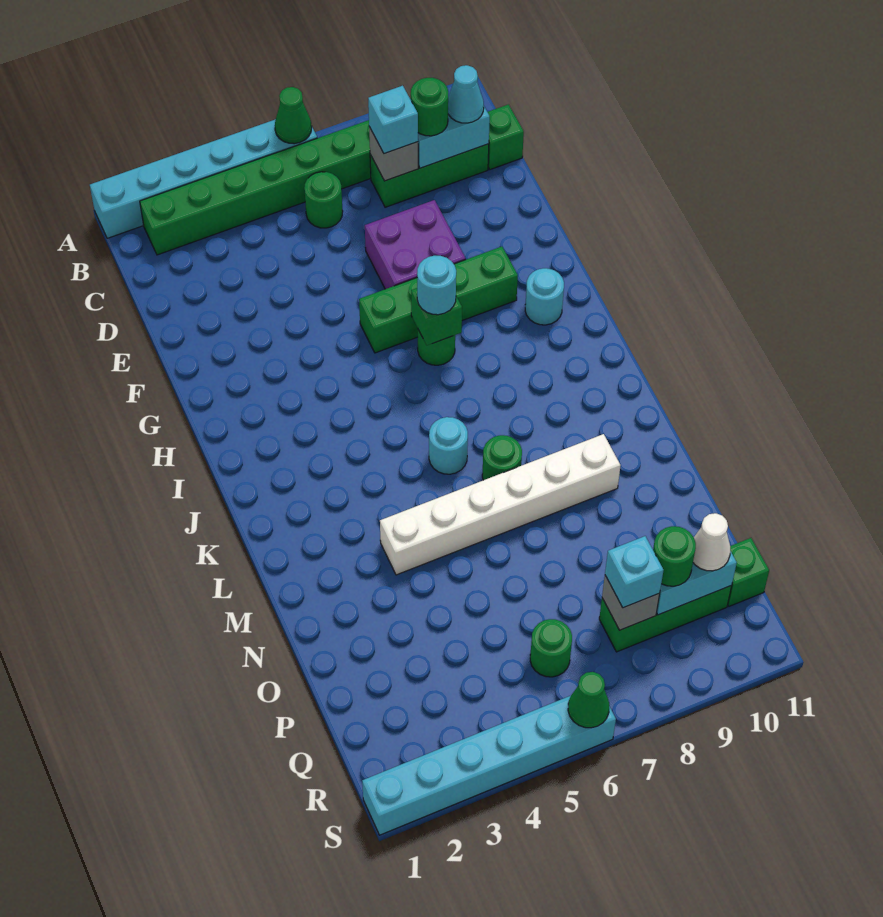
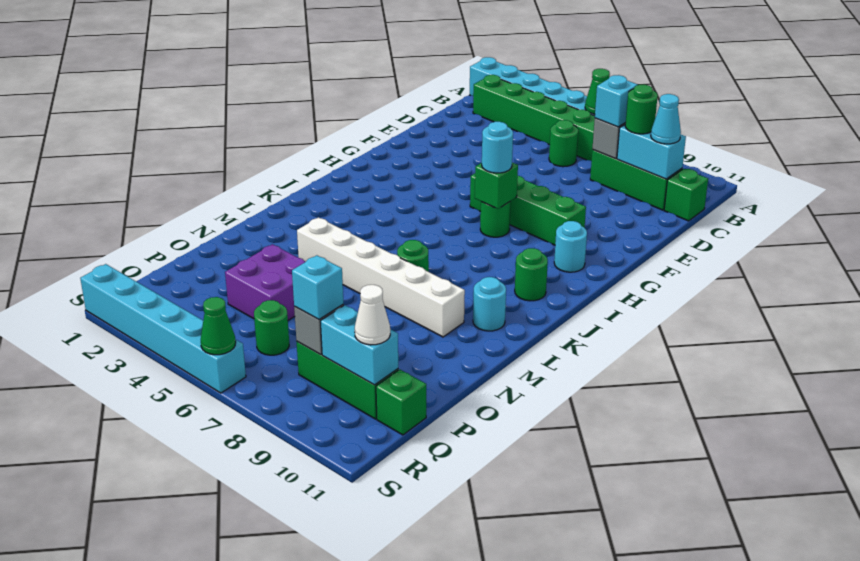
purple brick E7:F8 level 1 -> purple brick O4:P5 level 1
cyan round brick K6 level 1 -> cyan round brick L10 level 1
green round brick Q9 level 3 -> green round brick J10 level 1

